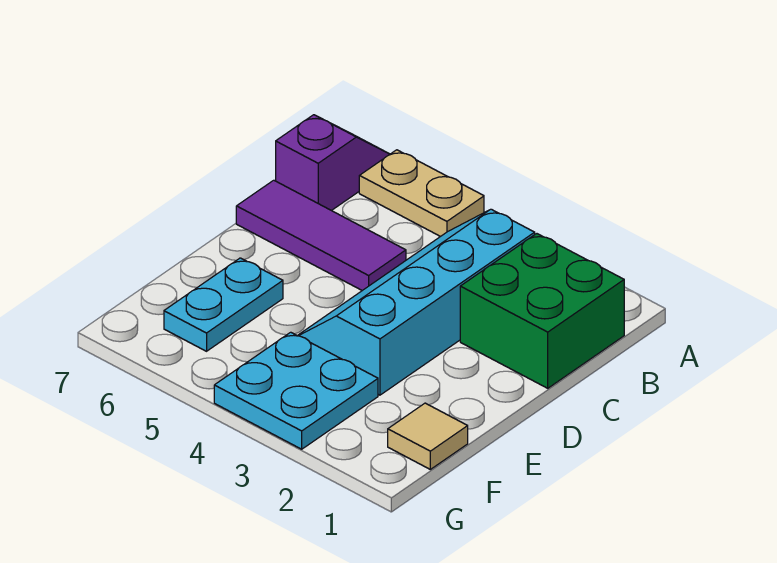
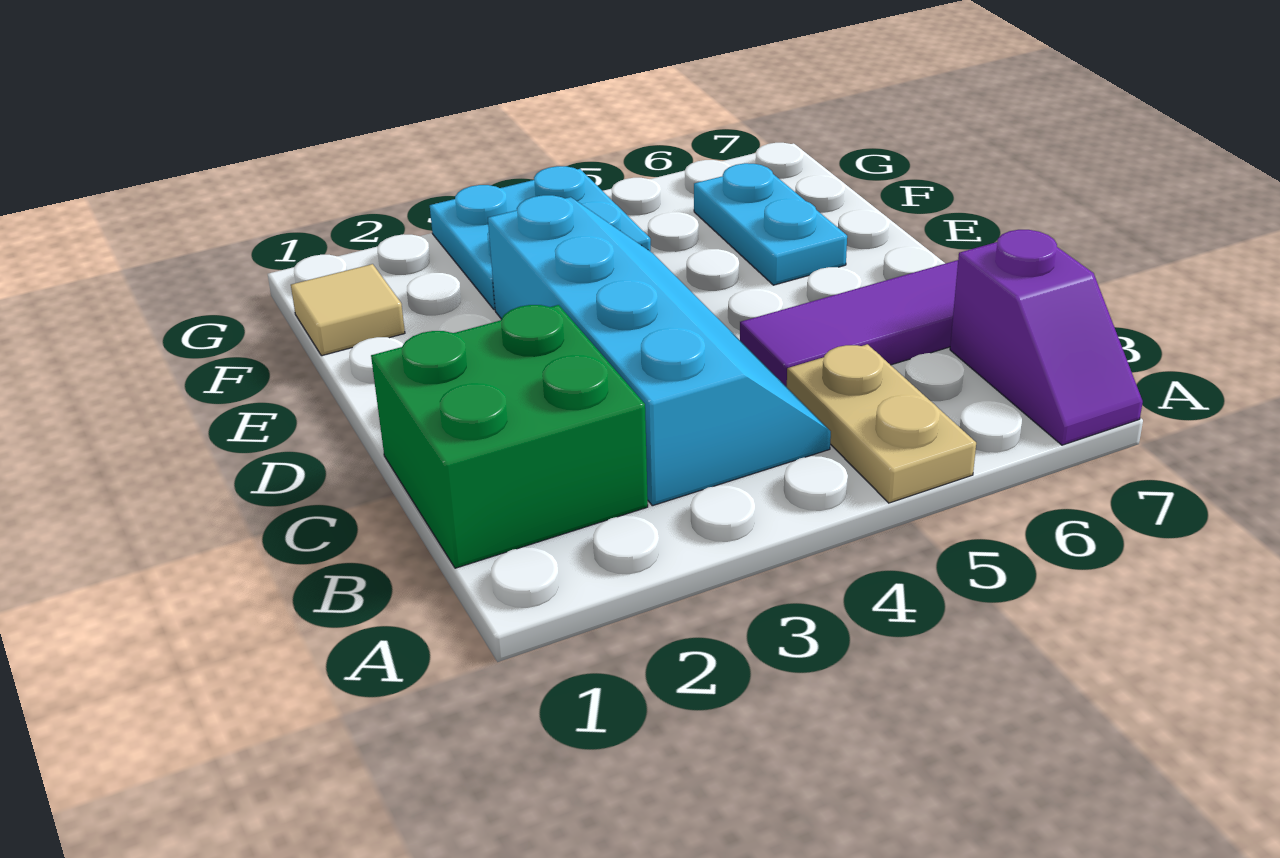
tan plate A5:A6 level 1 -> tan plate A5:B5 level 1

